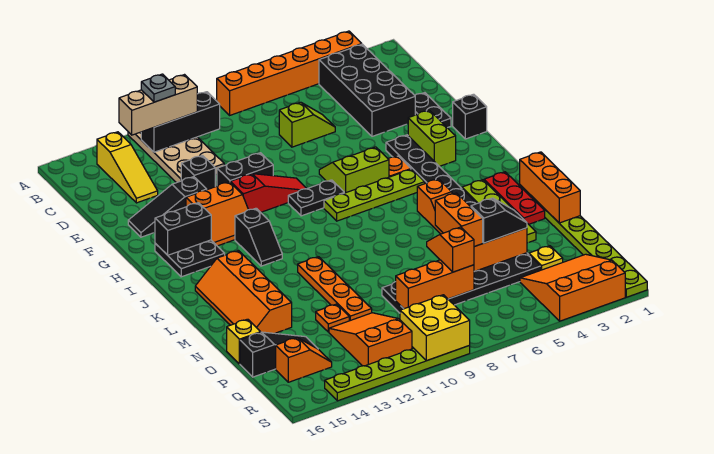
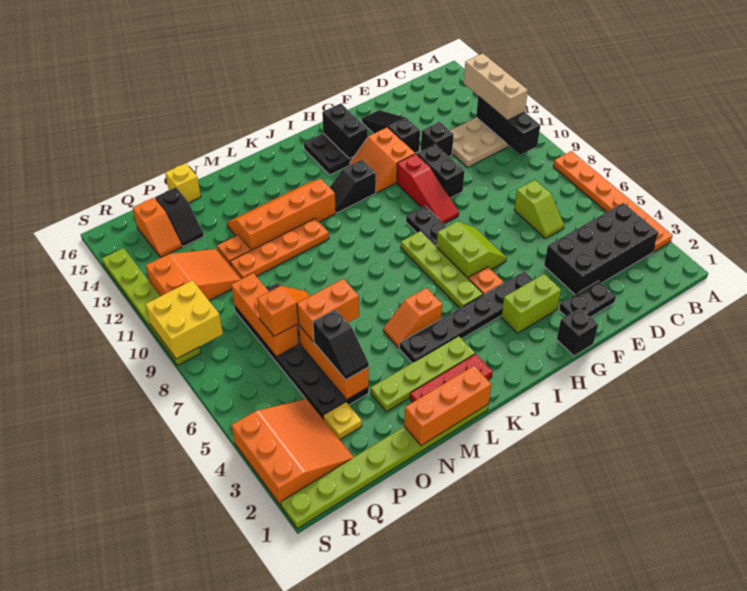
orange brick A3:A8 level 1 -> orange plate A3:A8 level 1
grey plate B12 level 4 -> none
yellow slope B14:D14 level 1 top B -> none
orange slope K14:N15 level 1 top 14 -> orange slope K12:N13 level 1 top 12
black slope P14:P16 level 1 top 16 -> black slope P14:P15 level 1 top 15

